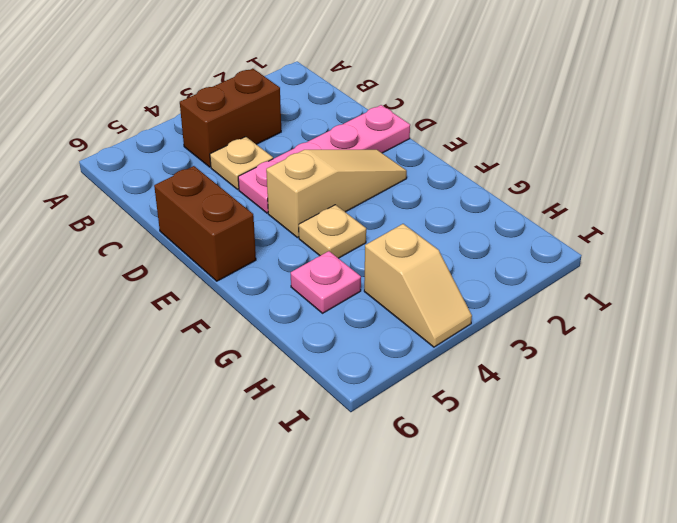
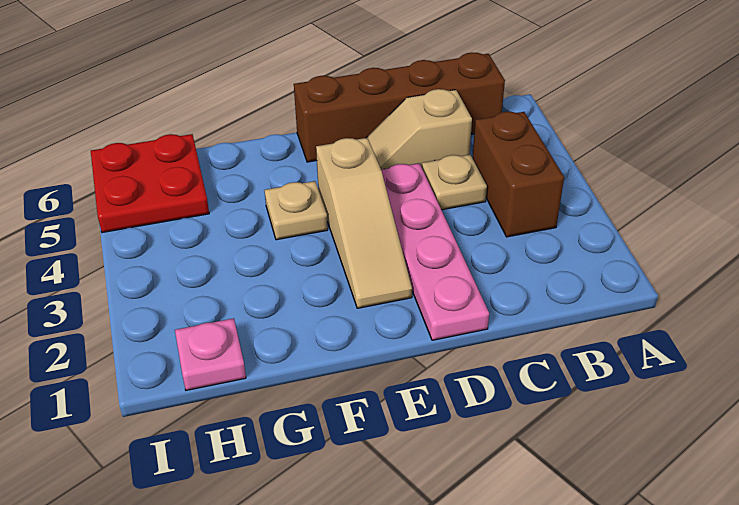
brown brick D6:E6 level 1 -> brown brick B6:E6 level 1
pink plate G5 level 1 -> pink plate H1 level 1
tan slope H4:I4 level 1 top H -> tan slope C5:D5 level 1 top C
none -> red plate H5:I6 level 1

